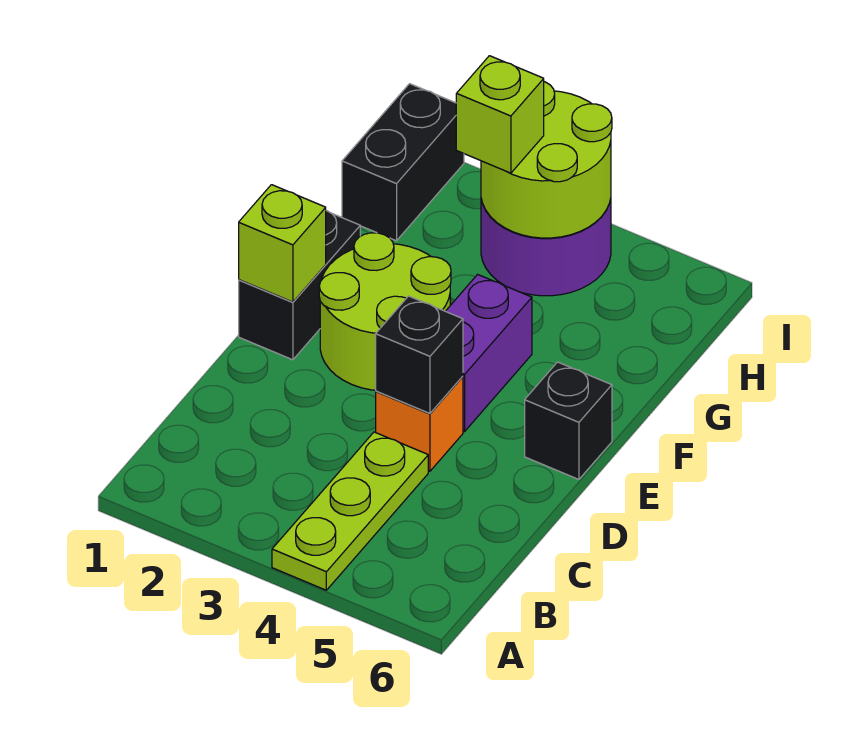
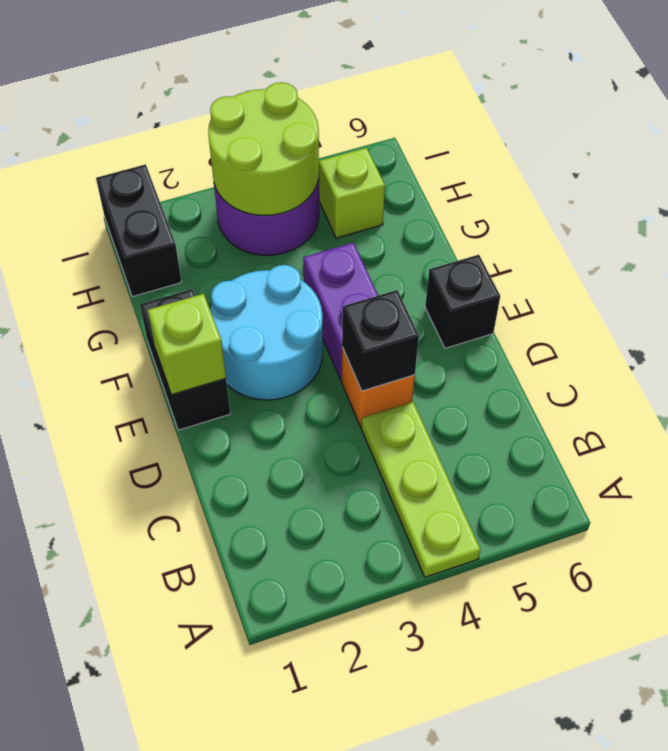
lime round brick E2:F3 level 1 -> cyan round brick E2:F3 level 1
lime brick H3 level 3 -> lime brick H5 level 1

